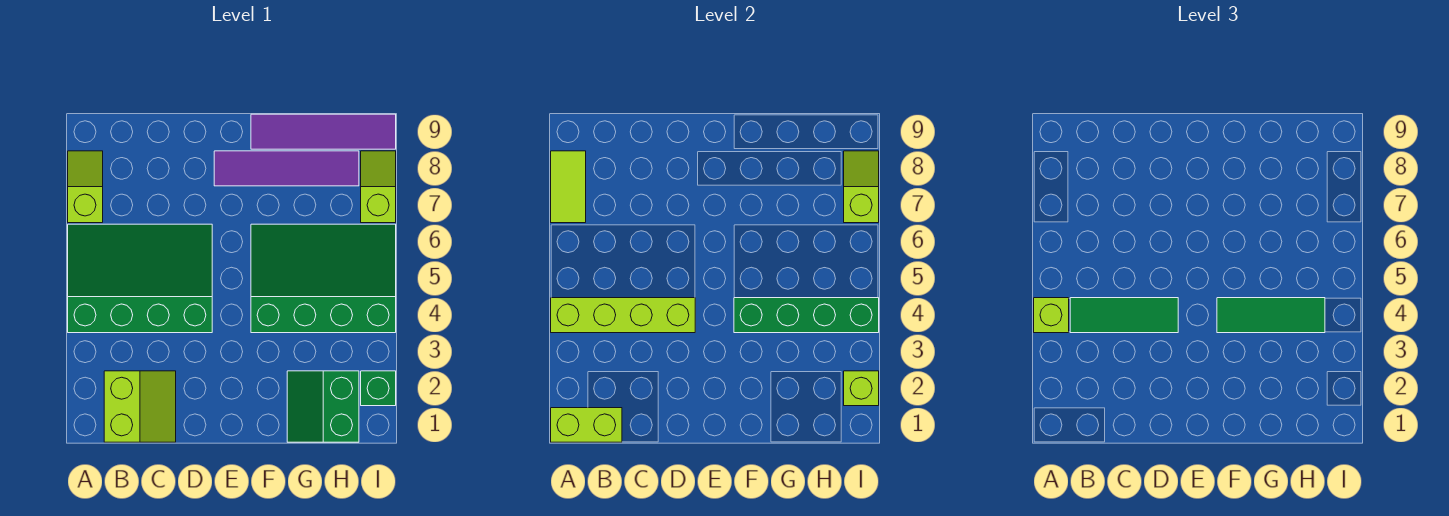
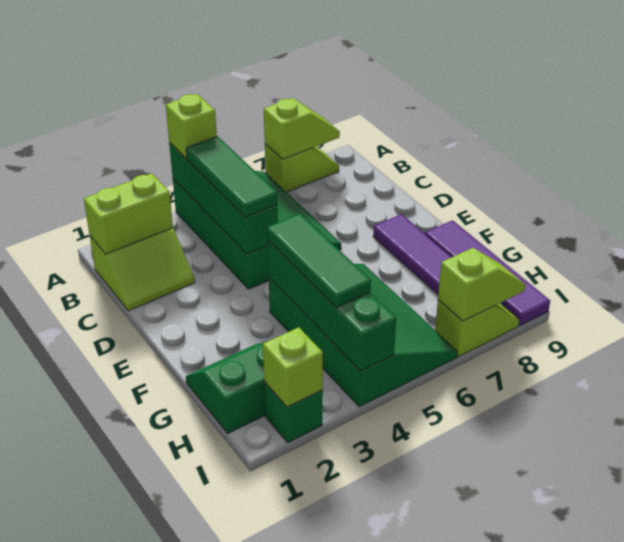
lime brick A1:B1 level 2 -> lime brick B1:B2 level 2
lime brick A4:D4 level 2 -> green brick A4:D4 level 2
lime tile A7:A8 level 2 -> lime slope A7:A8 level 2 top 7

